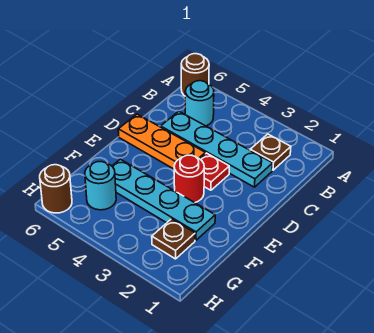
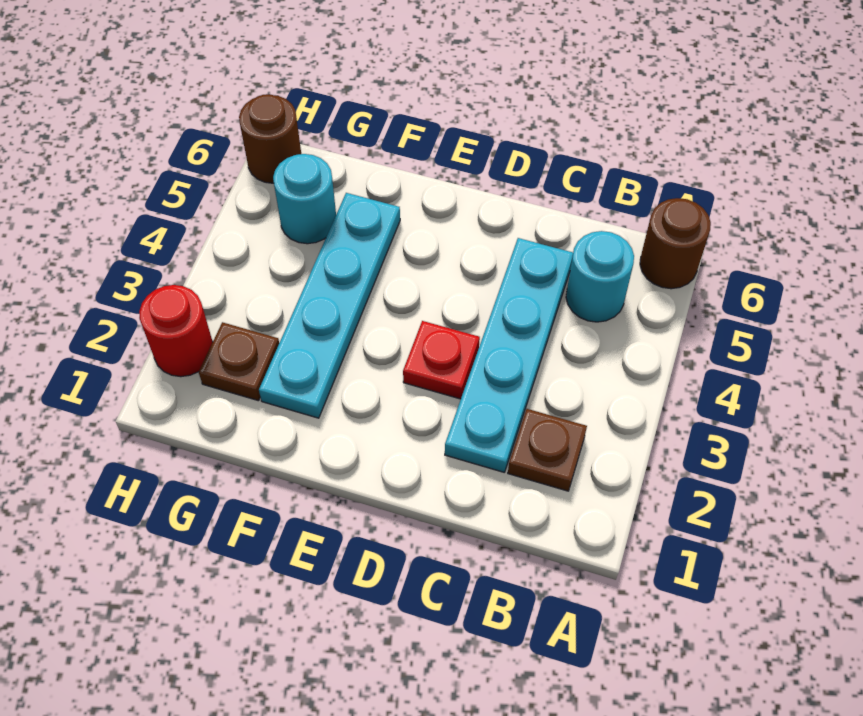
orange plate D4:D6 level 1 -> none
red round brick E3 level 1 -> red round brick H2 level 1

